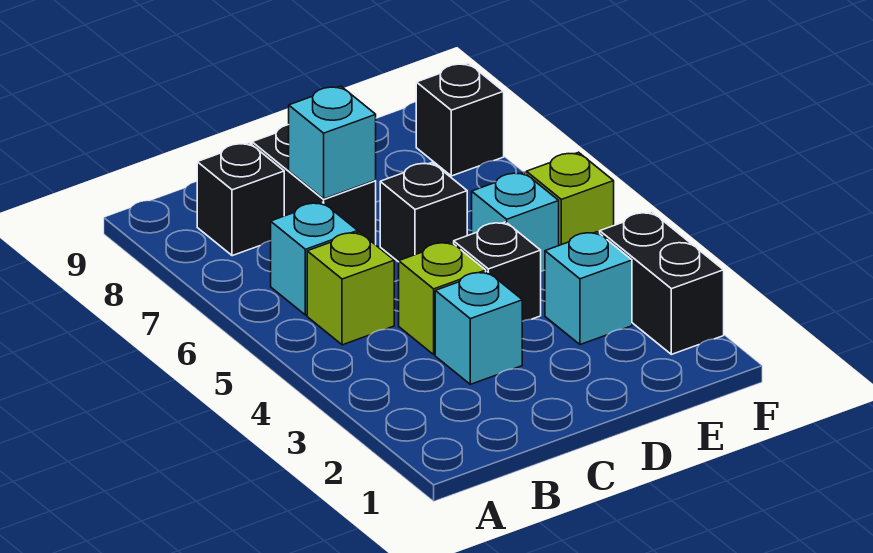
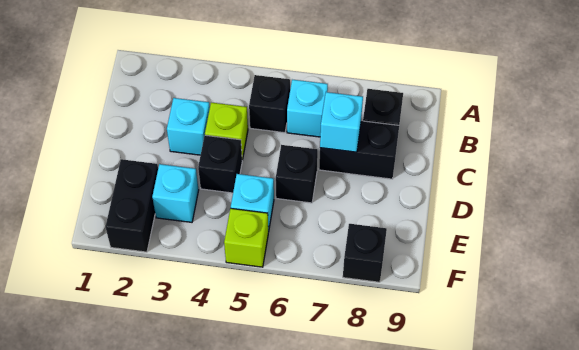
lime brick B5 level 1 -> black brick B5 level 1
black brick F2:F3 level 1 -> black brick E2:F2 level 1

